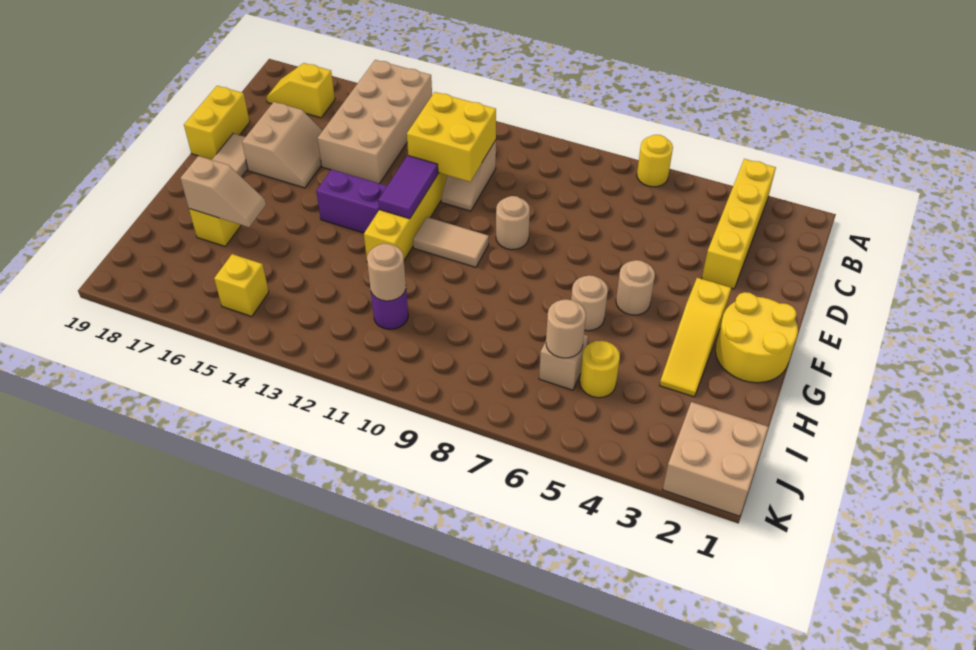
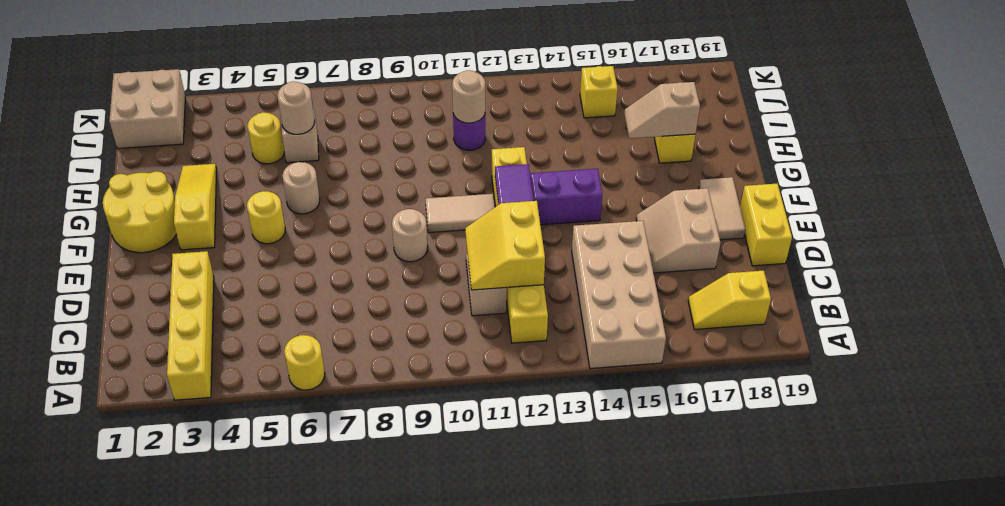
yellow slope B17:B18 level 1 top 17 -> yellow slope B17:B18 level 1 top 18
yellow brick C11:D12 level 2 -> yellow slope C11:D12 level 2 top 12
tan round brick F5 level 1 -> yellow round brick F5 level 1

